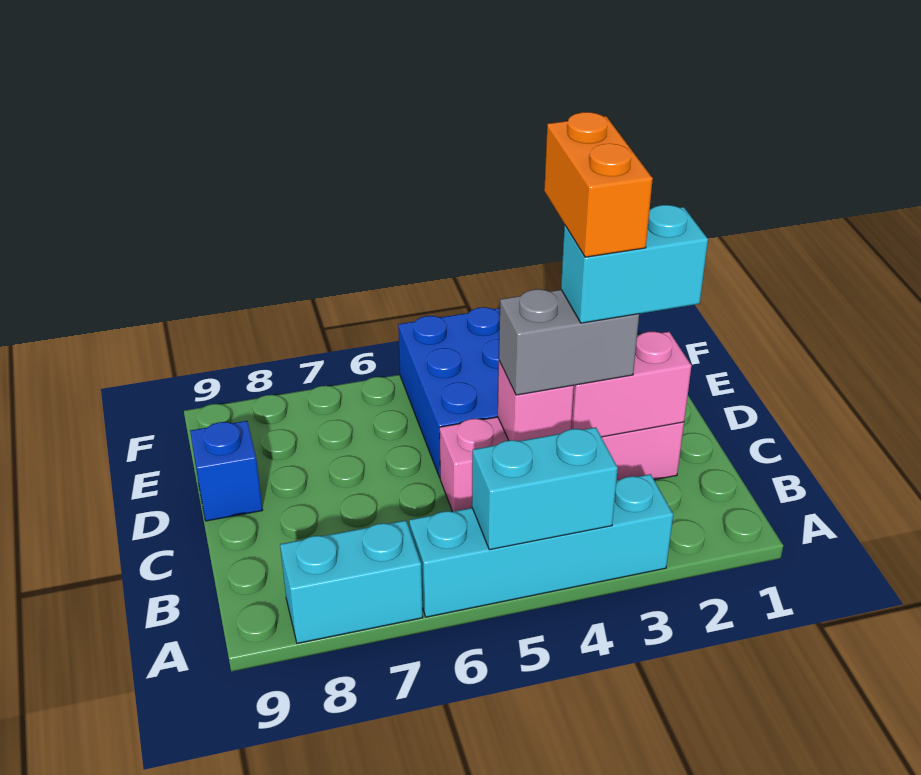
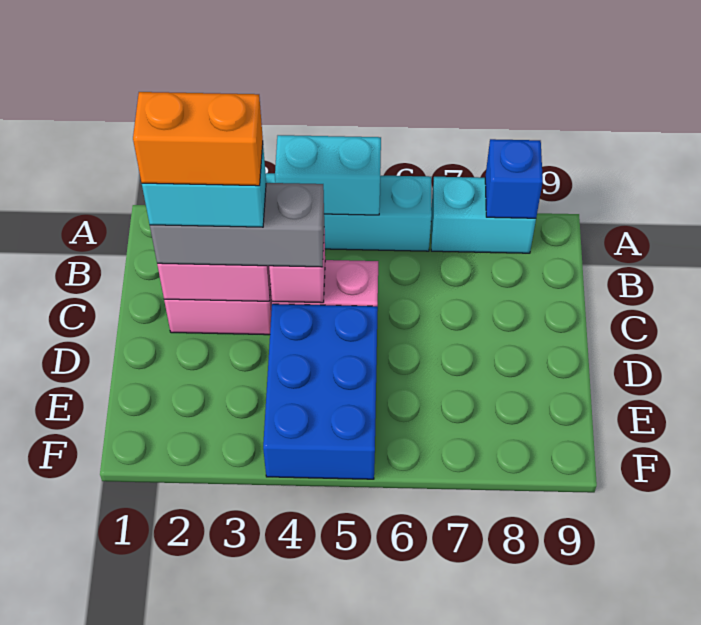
grey brick C3:C4 level 3 -> grey brick C2:C4 level 3
orange brick C3:D3 level 5 -> orange brick C2:C3 level 5
blue brick D9 level 1 -> blue brick A8 level 2

